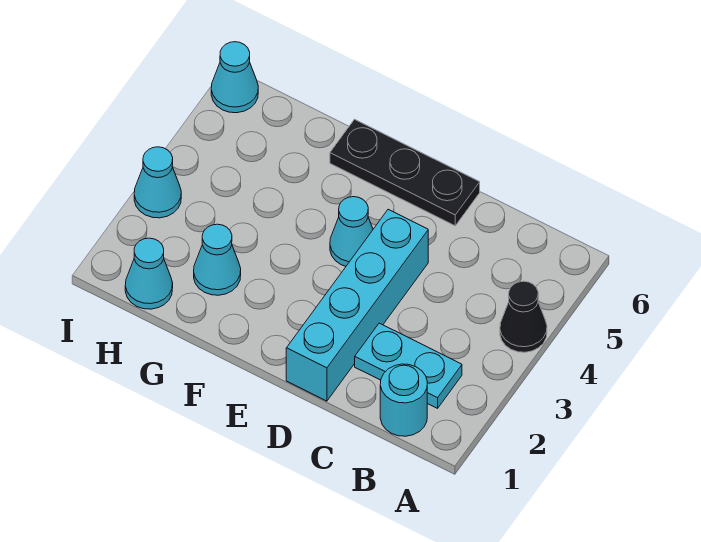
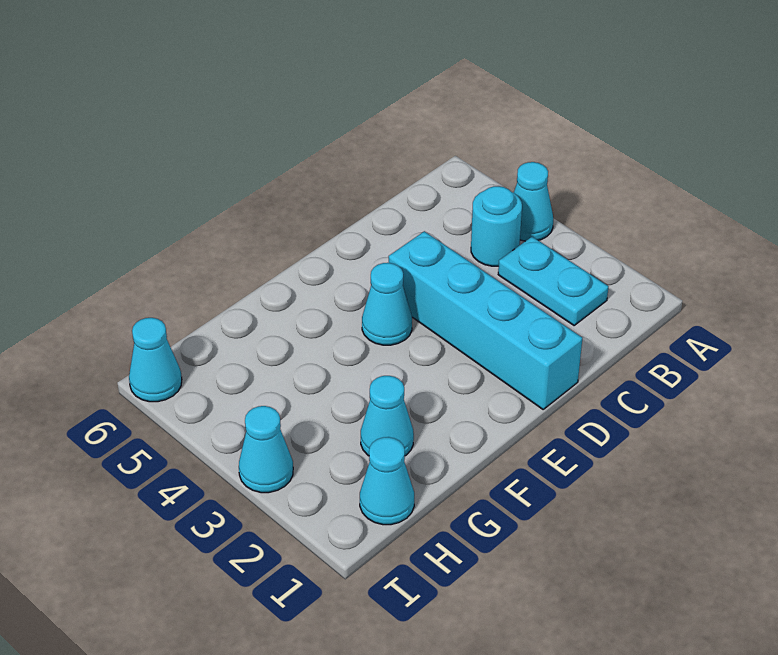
black cone A4 level 1 -> cyan cone A4 level 1
cyan round brick B1 level 1 -> cyan round brick B4 level 1
cyan plate B2:C2 level 1 -> cyan plate B2:B3 level 1
black plate D6:F6 level 1 -> none

